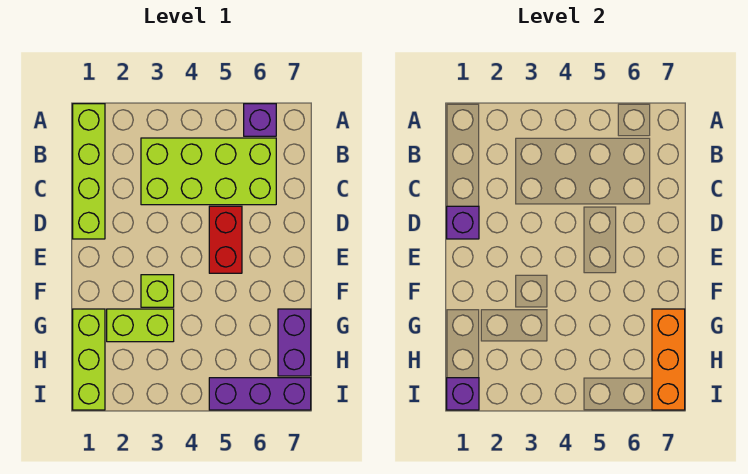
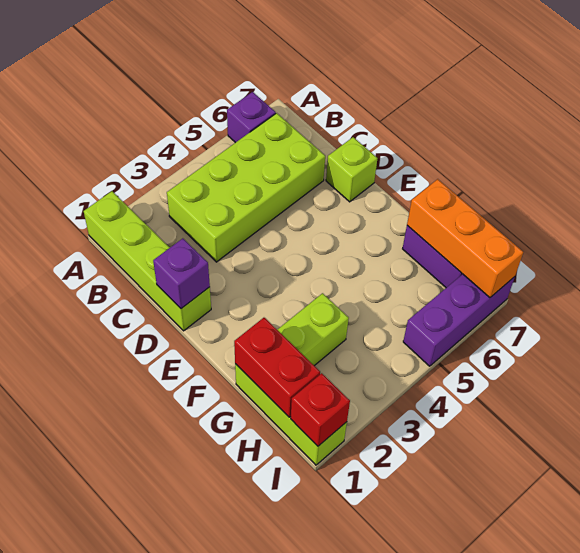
red brick D5:E5 level 1 -> red brick G1:H1 level 2
lime brick F3 level 1 -> lime brick D7 level 1
purple brick I1 level 2 -> red brick I1 level 2

